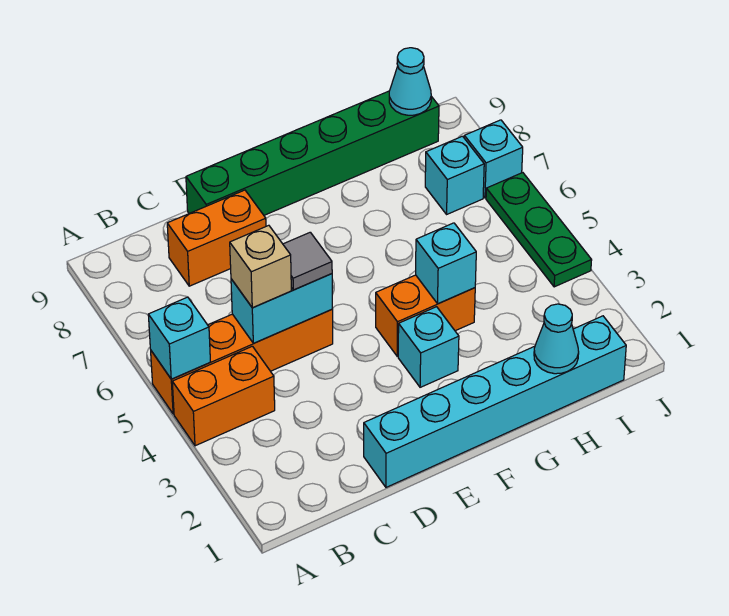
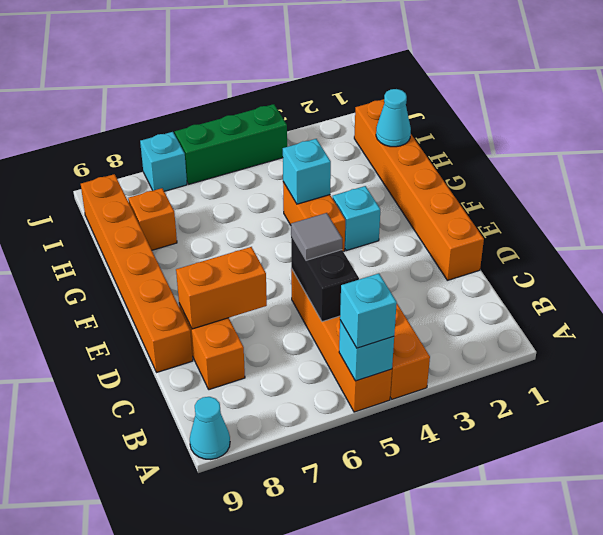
cyan brick C5:D5 level 2 -> black brick C5:D5 level 2
tan brick C5 level 3 -> none
cyan brick D1:I1 level 1 -> orange brick D1:I1 level 1
none -> orange brick D7:D8 level 2
green brick D9:I9 level 1 -> orange brick D9:I9 level 1
none -> orange brick H8 level 1
cyan brick I7 level 1 -> cyan brick A5 level 3
cyan cone I9 level 2 -> cyan cone A9 level 1
green plate J4:J6 level 1 -> green brick J4:J6 level 1

